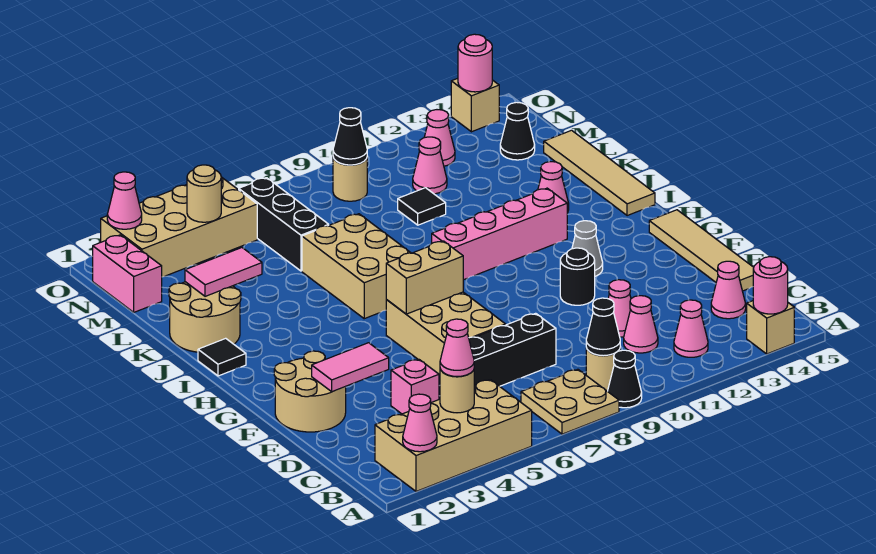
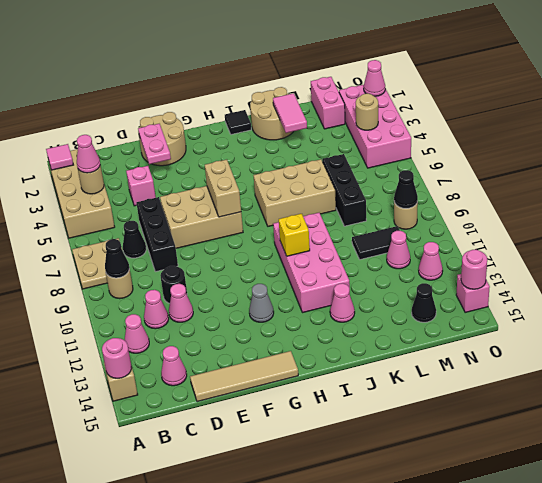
pink cone A2 level 2 -> pink tile A2 level 2
black cone A9 level 1 -> black cone C7 level 1
pink tile E2:E3 level 2 -> pink plate E2:E3 level 2
black round brick F11 level 1 -> black round brick D10 level 1
pink brick I9:I12 level 1 -> pink brick I9:J12 level 1
none -> yellow brick I10 level 2
tan tile I15:L15 level 1 -> none
black brick L6:N6 level 1 -> black brick L6:L8 level 1
black tile L10 level 1 -> black tile L10:M10 level 1
pink brick M1:N1 level 1 -> pink brick M1:M2 level 1
tan brick N2:O5 level 1 -> pink brick N2:O5 level 1
tan brick O14 level 1 -> pink brick O14 level 1

